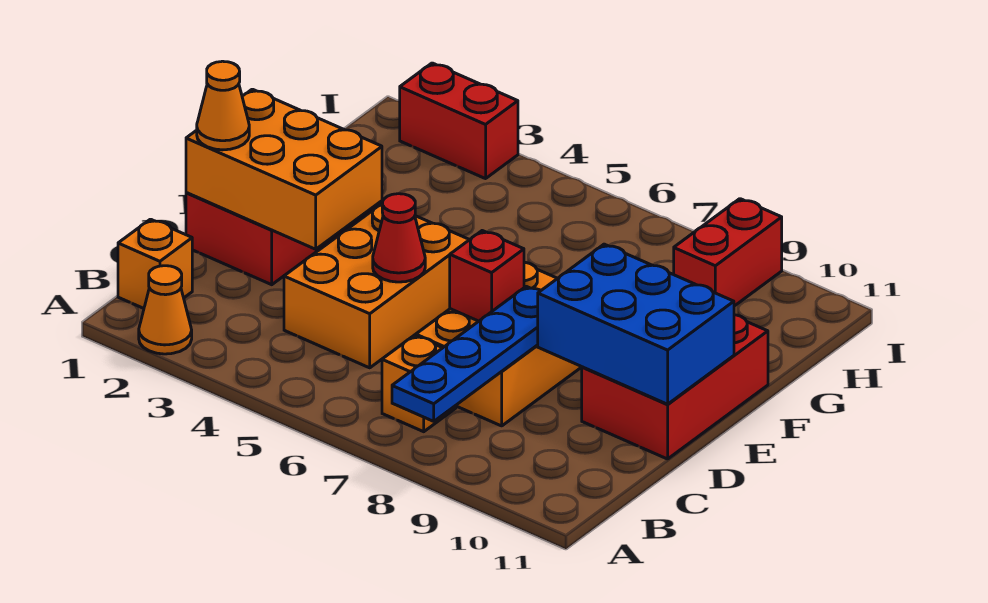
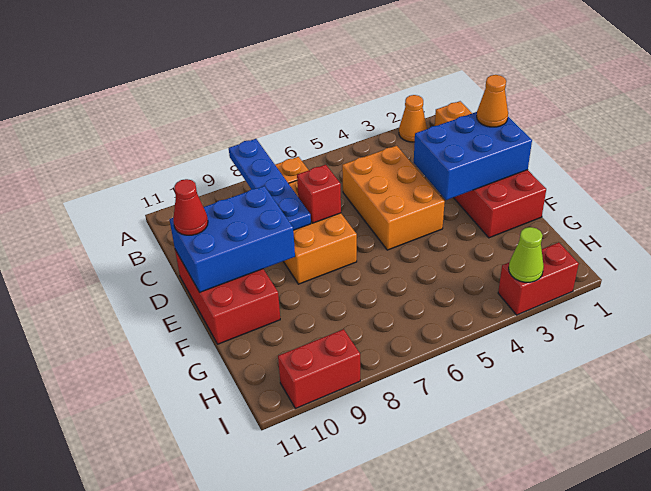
orange brick D1:E3 level 2 -> blue brick D1:E3 level 2
red cone D5 level 2 -> red cone D11 level 3
red brick H9:I9 level 1 -> red brick I9:I10 level 1
none -> lime cone I3 level 2

